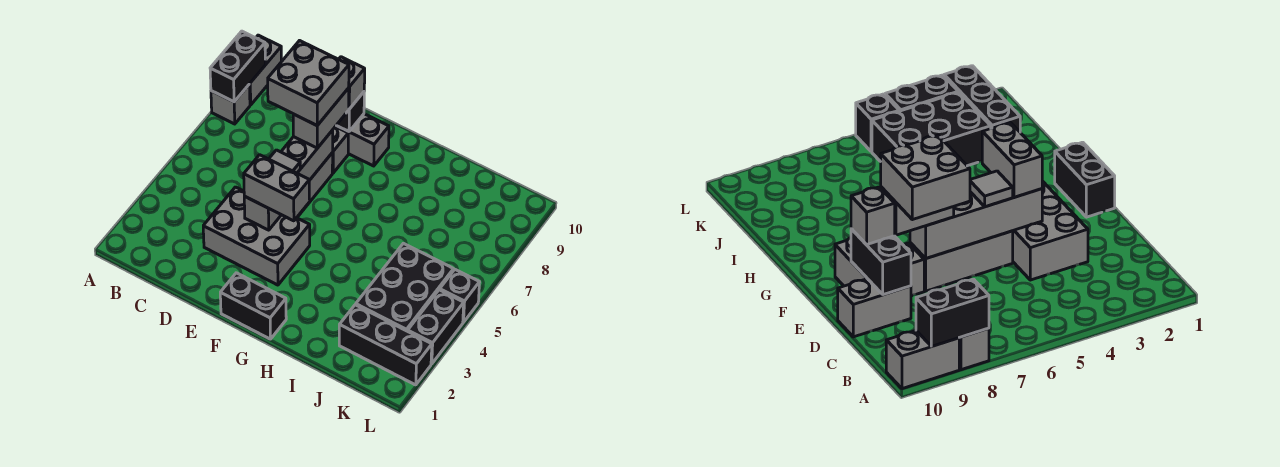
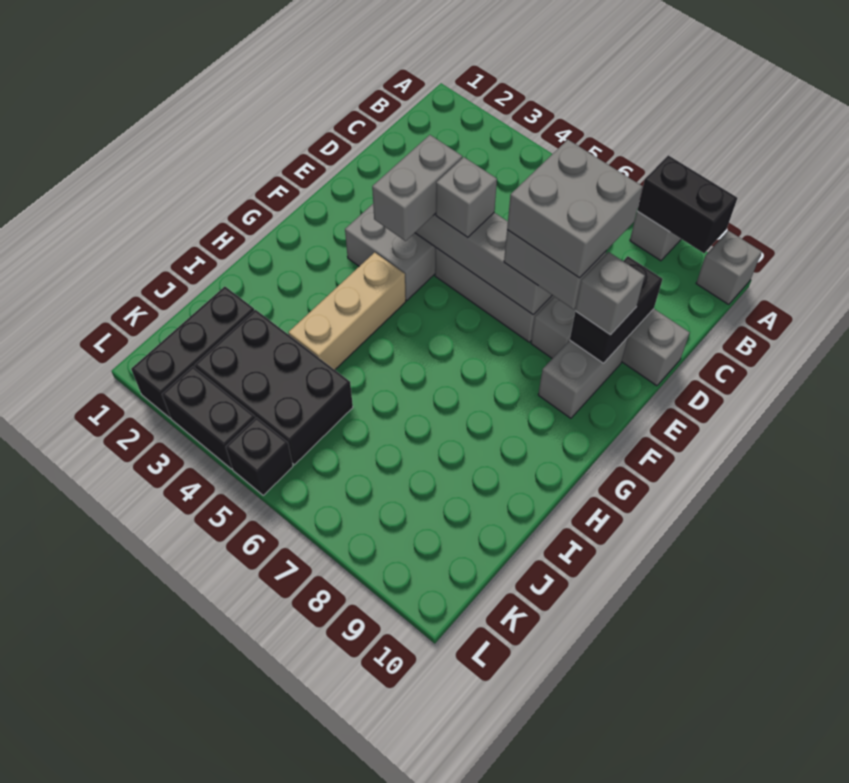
grey brick A9:A10 level 1 -> grey brick A10 level 1
grey tile E5 level 3 -> grey brick E5 level 3
black brick F1:G1 level 1 -> none
none -> tan brick G4:I4 level 1

